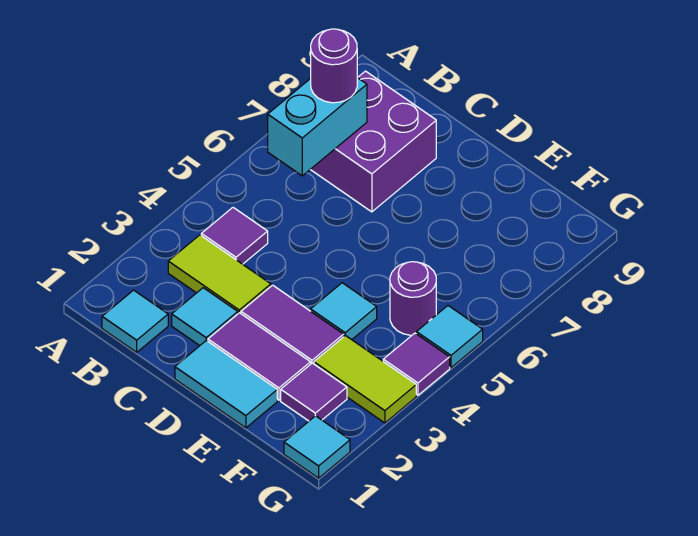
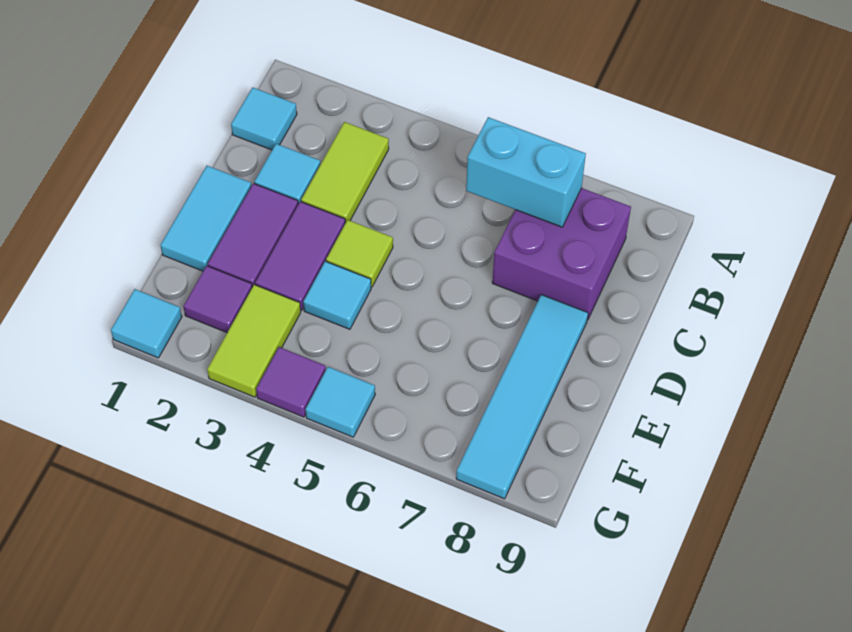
purple tile B4 level 1 -> none
purple round brick B7 level 3 -> none
none -> lime tile D4 level 1
none -> cyan tile D8:G8 level 1
purple round brick F5 level 1 -> none

